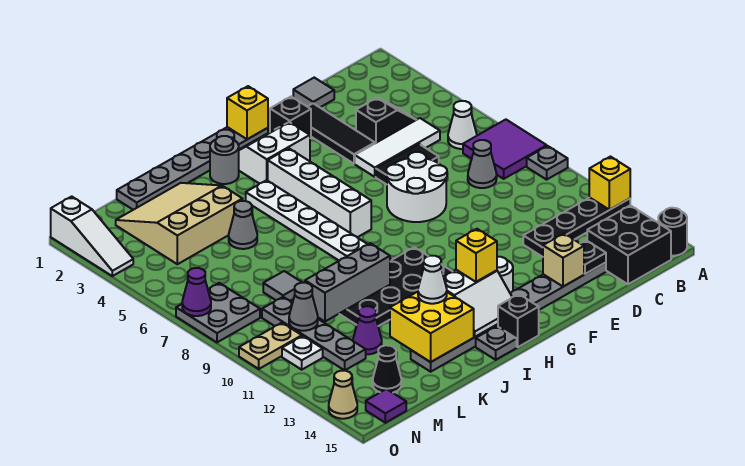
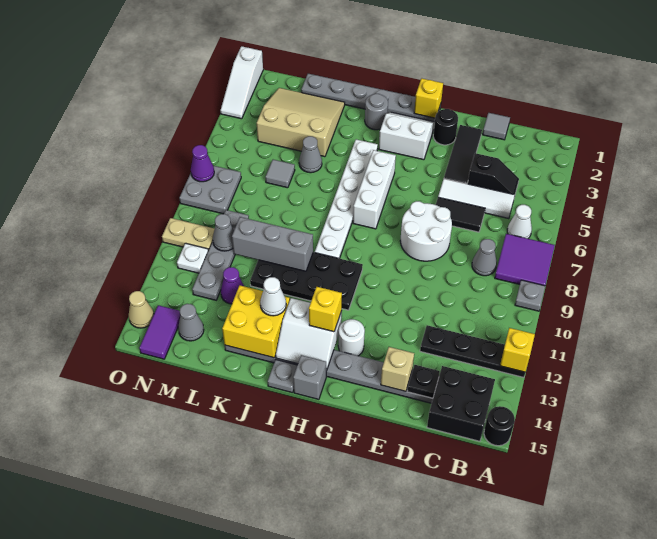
black brick F2 level 1 -> black round brick F2 level 1
white brick H4:H7 level 1 -> white brick H5:H7 level 1
black brick H15 level 1 -> grey brick H15 level 1
grey tile L8 level 1 -> grey tile L6 level 1
black cone M14 level 1 -> grey cone M14 level 1
purple tile N15 level 1 -> purple tile N14:N15 level 1

